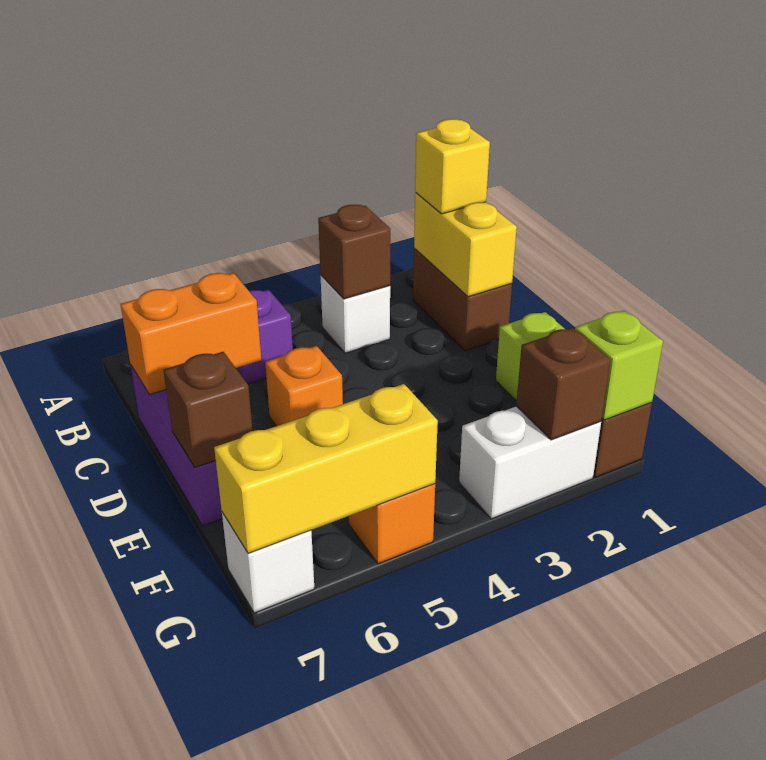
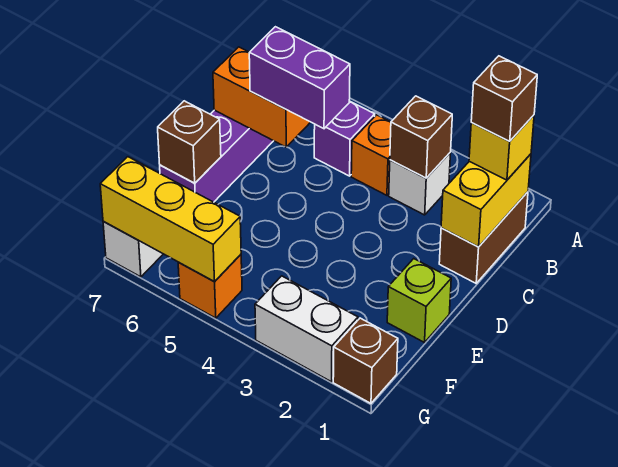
none -> purple brick C5:C6 level 3
orange brick D5 level 1 -> orange brick B4 level 1
lime brick G1 level 2 -> none
brown brick G2 level 2 -> brown brick B1 level 4

